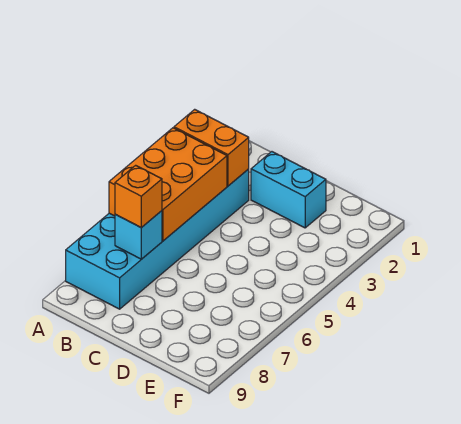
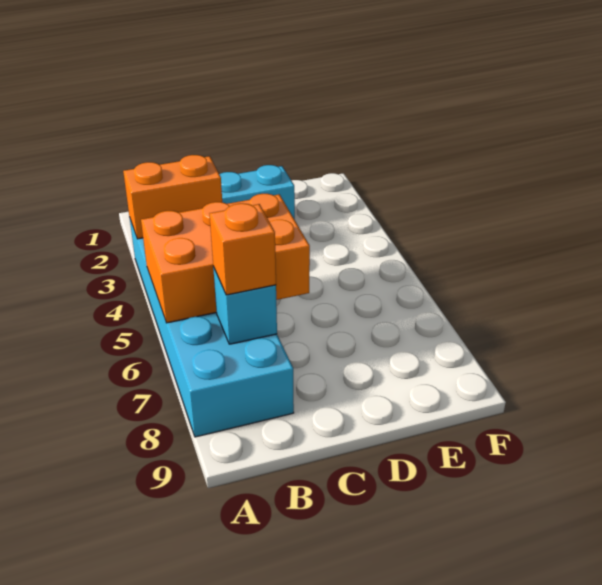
orange brick A4:B6 level 2 -> orange brick A5:C6 level 2

